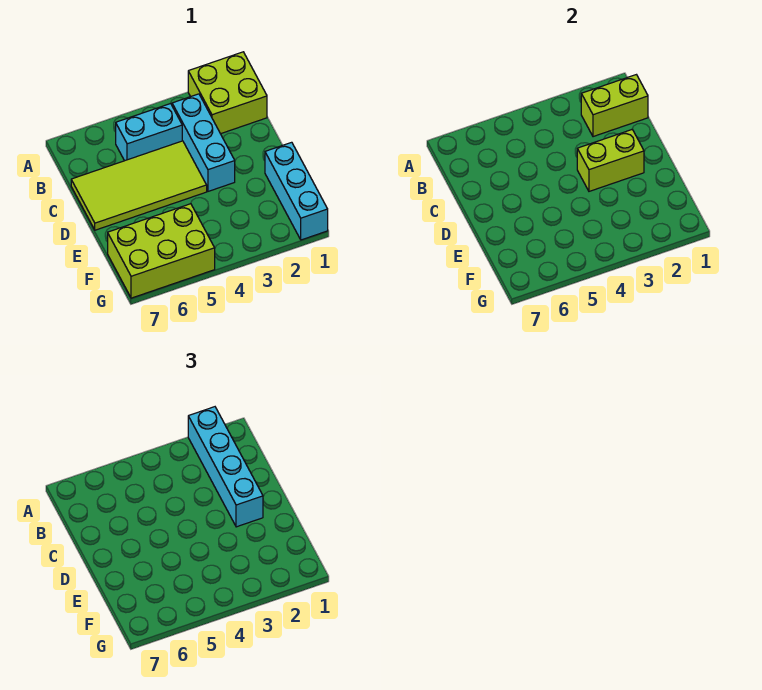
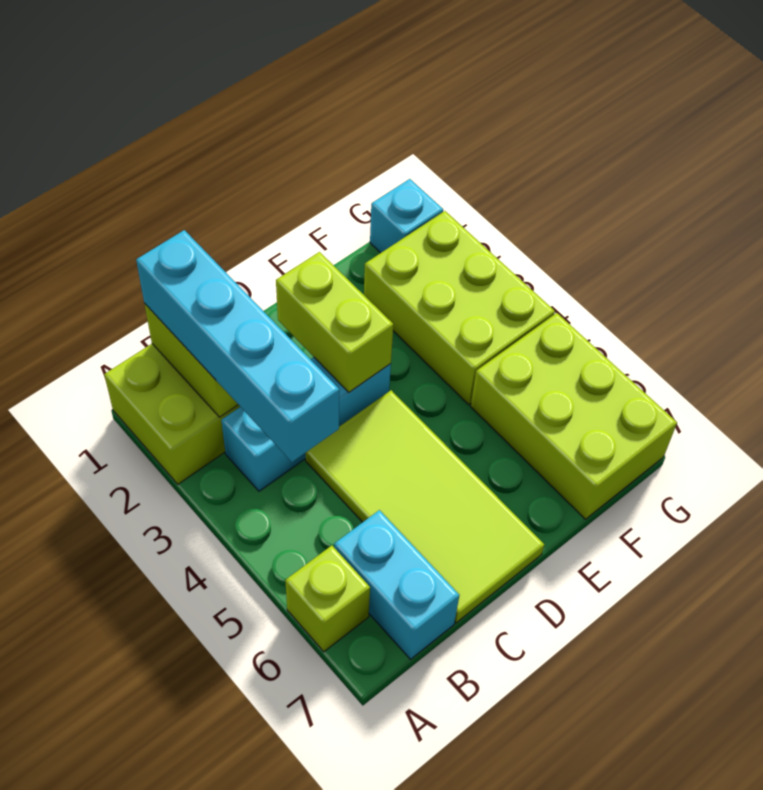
cyan brick A2:D2 level 3 -> cyan brick B1:B4 level 3
none -> lime brick A6 level 1
cyan brick B4:B5 level 1 -> cyan brick B6:B7 level 1
cyan brick E1:G1 level 1 -> cyan brick G1 level 1
none -> lime brick F2:G4 level 1

